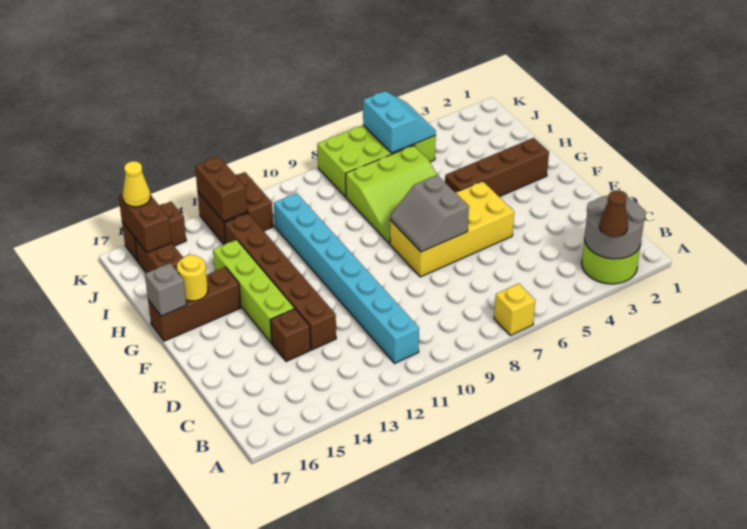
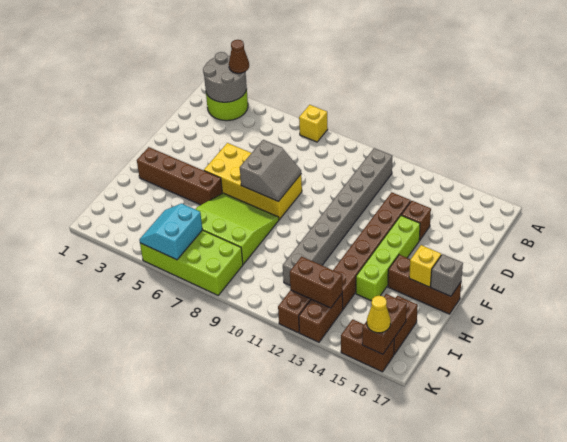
cyan brick B11:I11 level 1 -> grey brick B11:I11 level 1
yellow round brick G16 level 2 -> yellow brick G16 level 2
brown brick J13:K13 level 2 -> brown brick J12:J13 level 2

